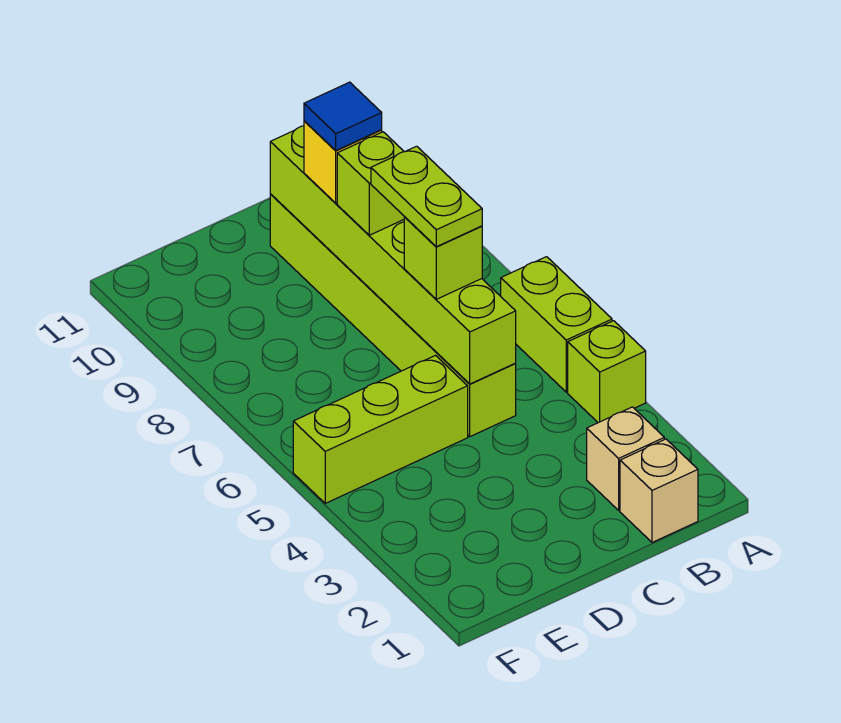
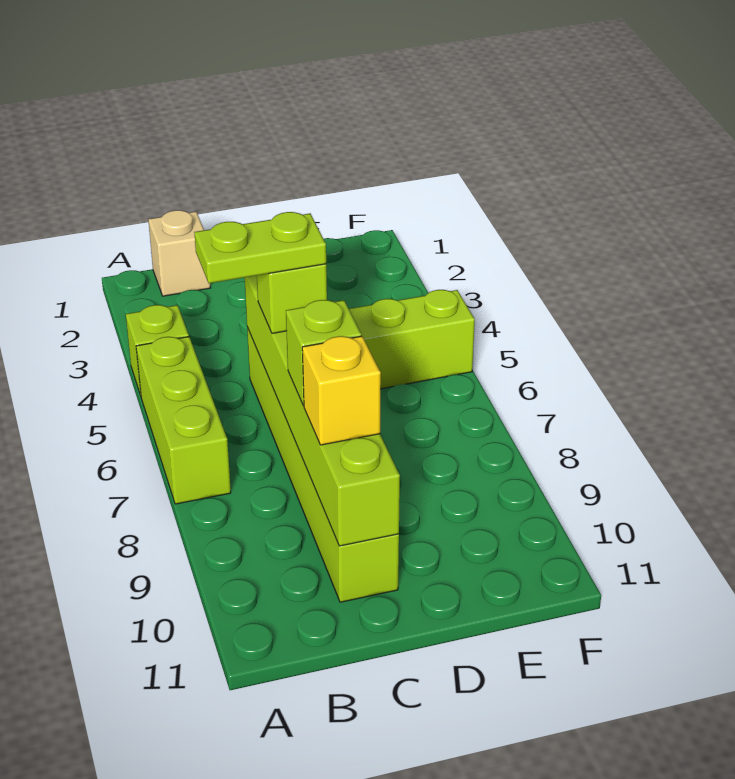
lime brick A5:A6 level 1 -> lime brick A5:A7 level 1
tan brick B2 level 1 -> none
lime plate C6:C7 level 4 -> lime plate B6:C6 level 4
blue tile C9 level 4 -> none

